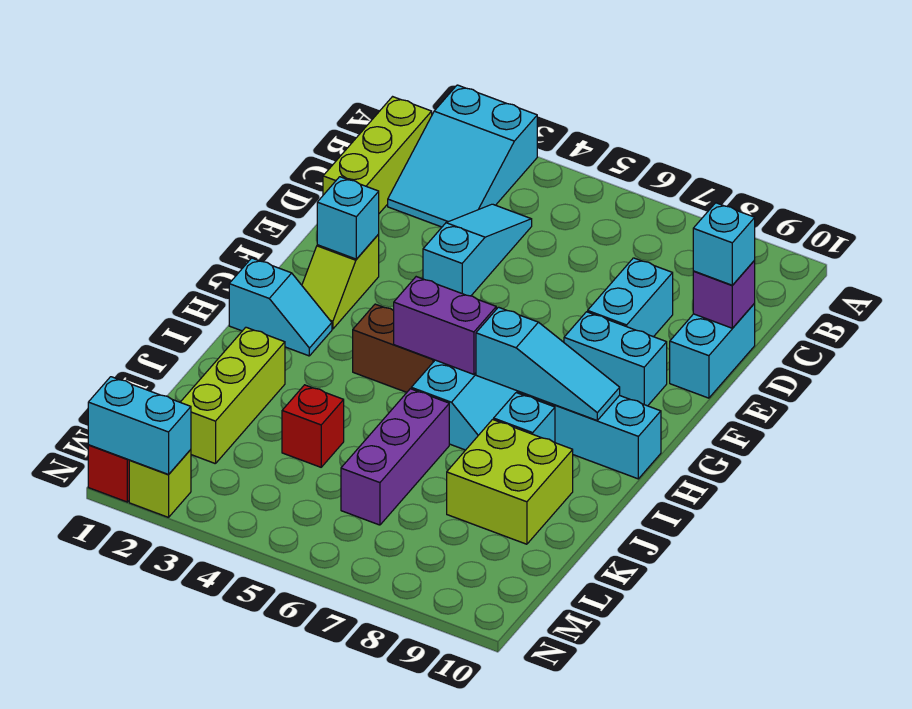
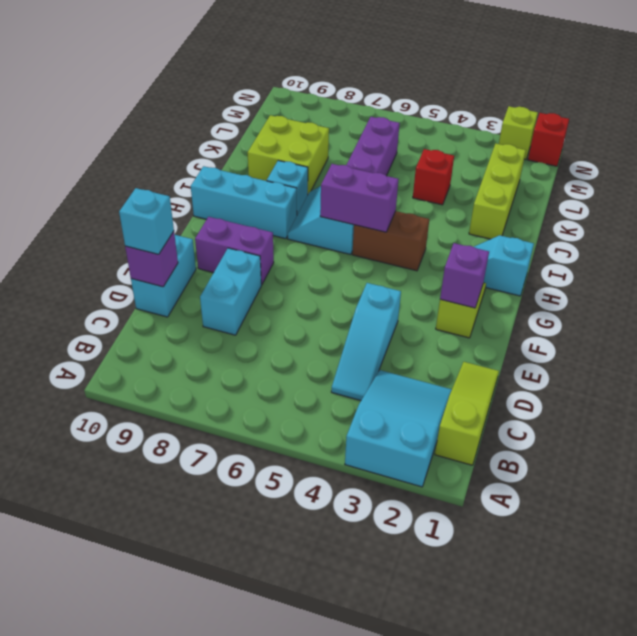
lime brick B1:D1 level 1 -> lime slope B1:D1 level 1 top B
cyan brick F2 level 2 -> purple brick F2 level 2
cyan brick F8:F9 level 1 -> purple brick F8:F9 level 1
cyan slope H7:H9 level 2 top 7 -> none
cyan brick N1:N2 level 2 -> none

